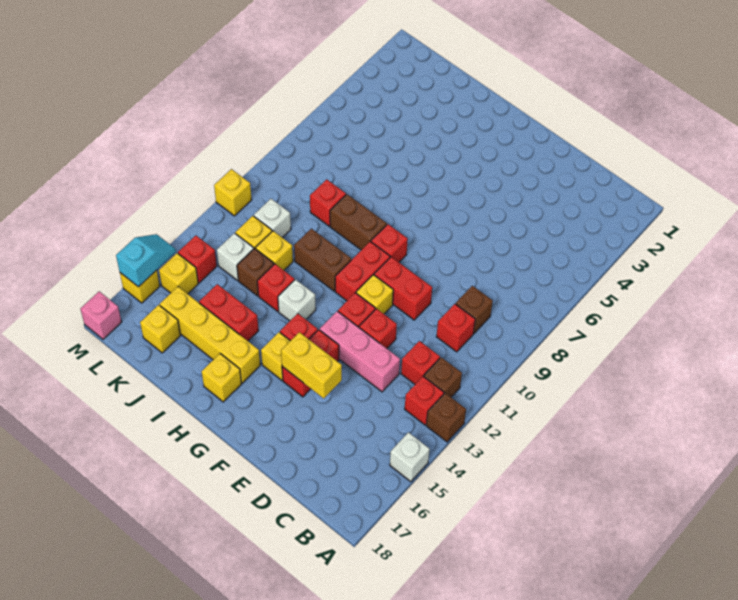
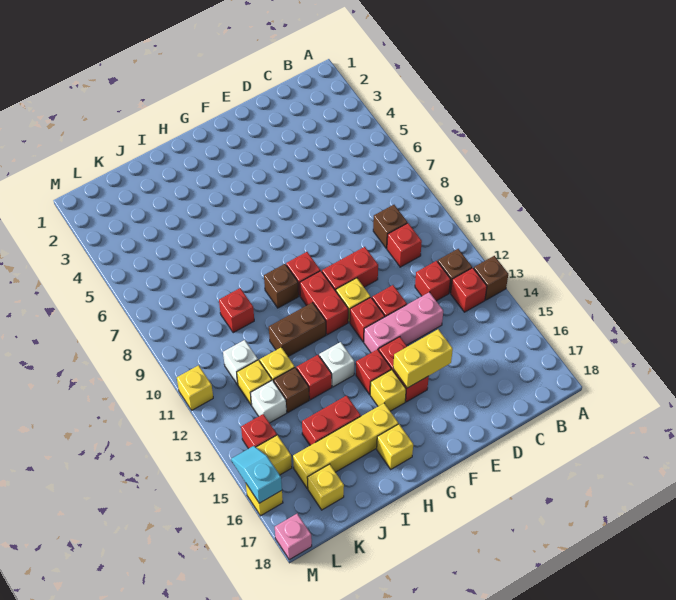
white brick A15 level 1 -> none
brown brick H9:I9 level 1 -> brown brick H9 level 1

